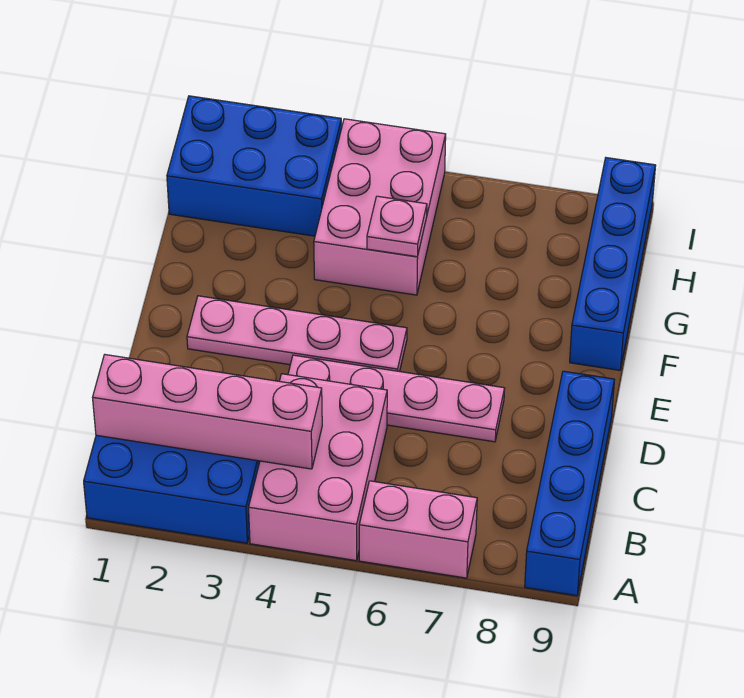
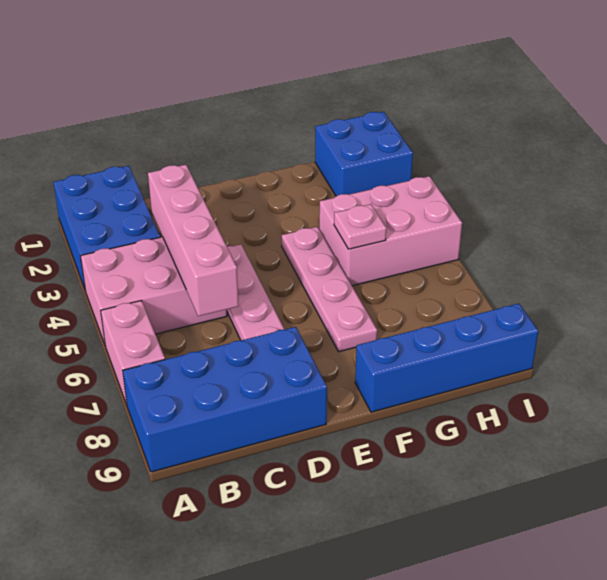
blue brick A9:D9 level 1 -> blue brick A8:D9 level 1
pink brick B1:B4 level 2 -> pink brick C3:C6 level 2
pink plate E2:E5 level 1 -> pink plate F4:F7 level 1
blue brick H1:I3 level 1 -> blue brick H1:I2 level 1

